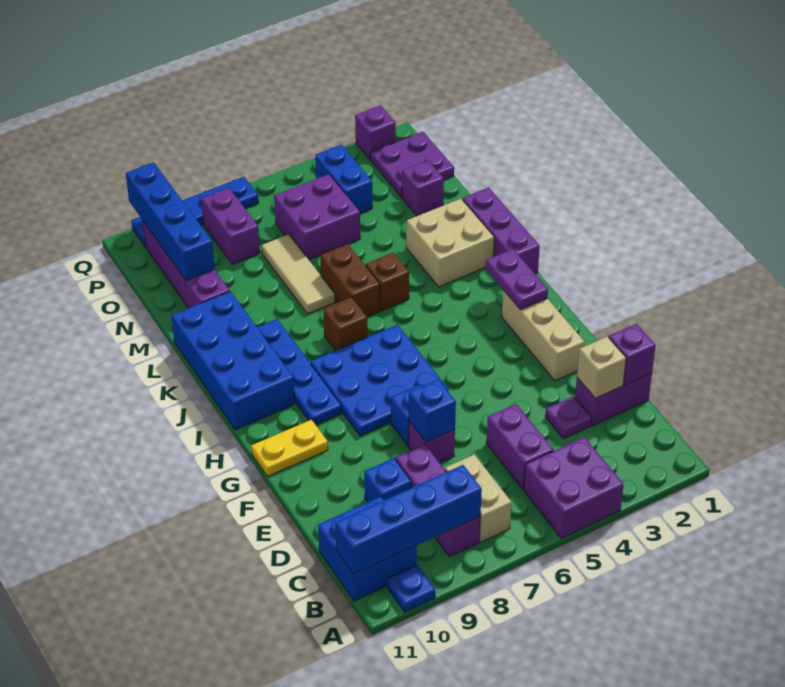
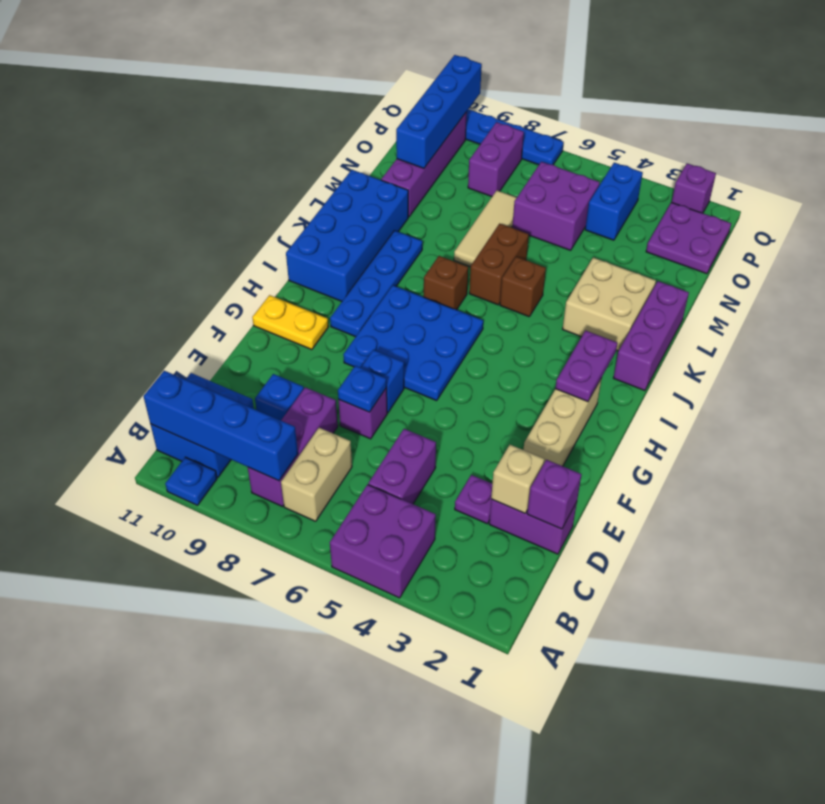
blue brick E7 level 2 -> blue plate E7 level 2
purple brick N2 level 1 -> none

